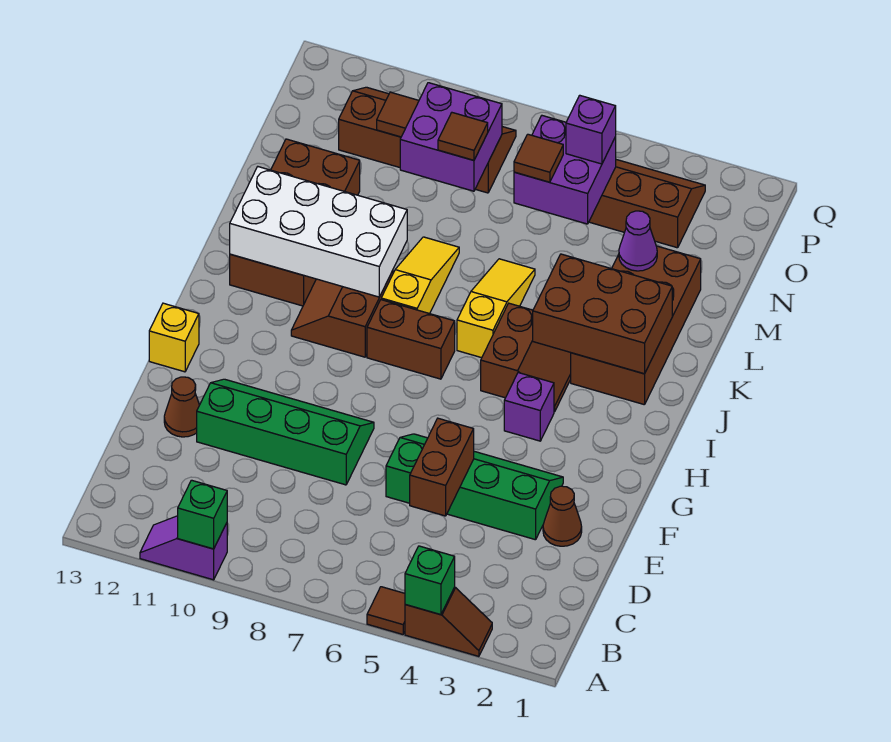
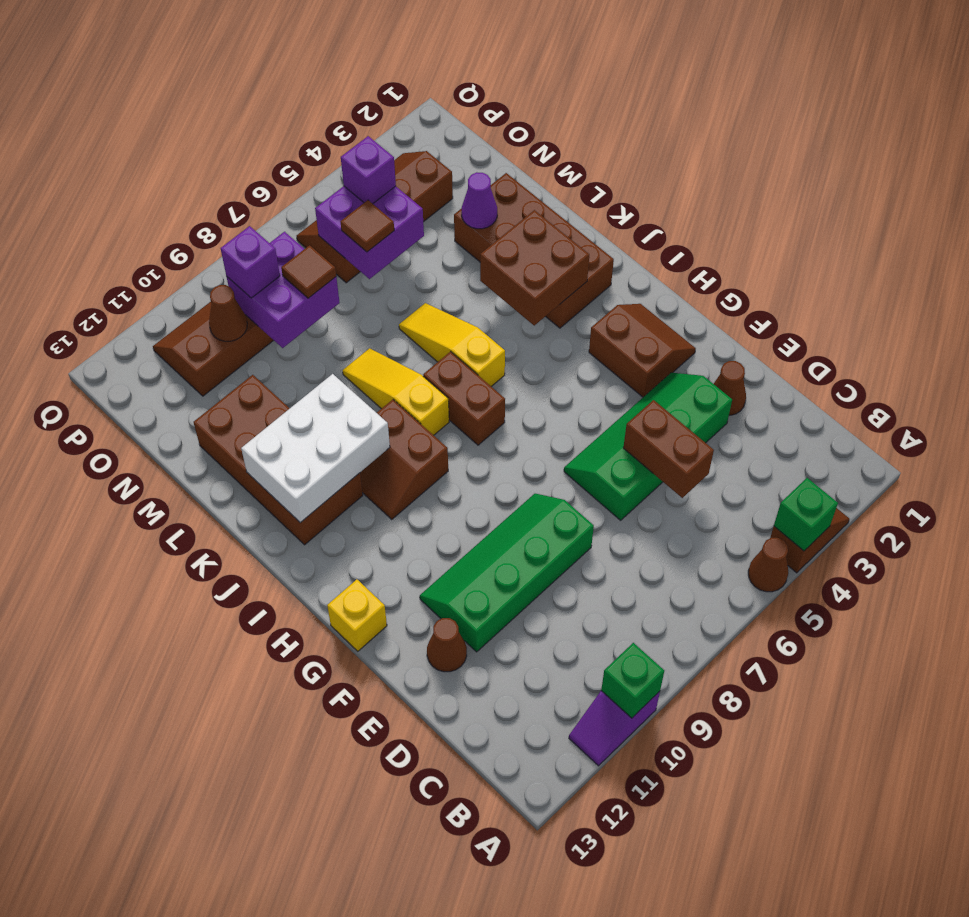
brown tile A5 level 1 -> brown cone A5 level 1
purple brick H4 level 1 -> purple brick O9 level 3
brown slope I4:J5 level 1 top 5 -> brown slope G2:H3 level 1 top 3
brown brick I7:I8 level 1 -> brown brick I7:J7 level 1
brown brick J2:K4 level 2 -> brown brick J3:K4 level 2
white brick J9:K12 level 2 -> white brick J10:K12 level 2
brown tile O10 level 2 -> brown cone O10 level 2

